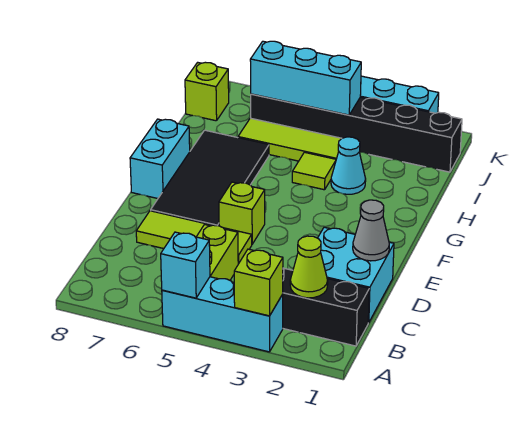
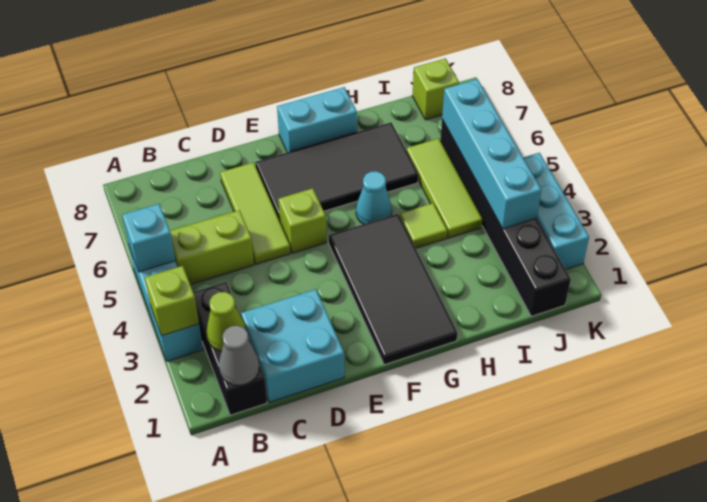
grey cone D1 level 2 -> grey cone B1 level 2
none -> black tile F1:G4 level 1
cyan cone H3 level 1 -> cyan cone G5 level 1
cyan brick J4:J6 level 2 -> cyan brick J3:J6 level 2

